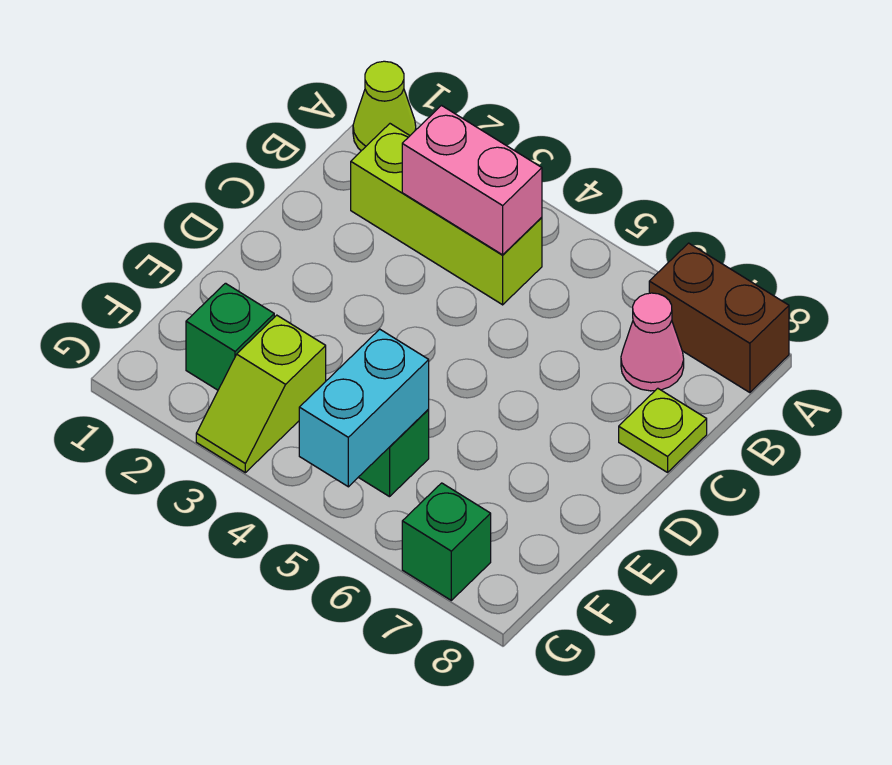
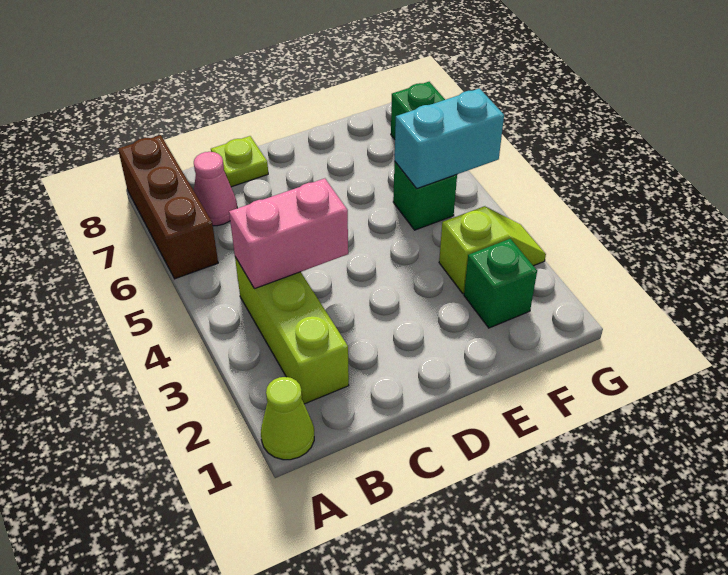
brown brick A7:A8 level 1 -> brown brick A6:A8 level 1
pink brick B3:B4 level 2 -> pink brick B4:C4 level 2

